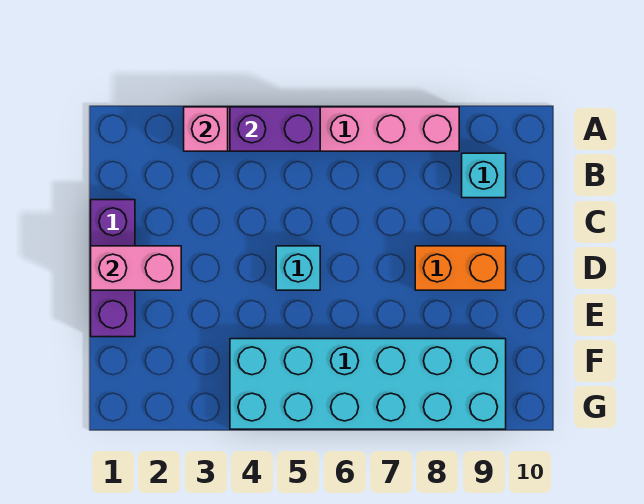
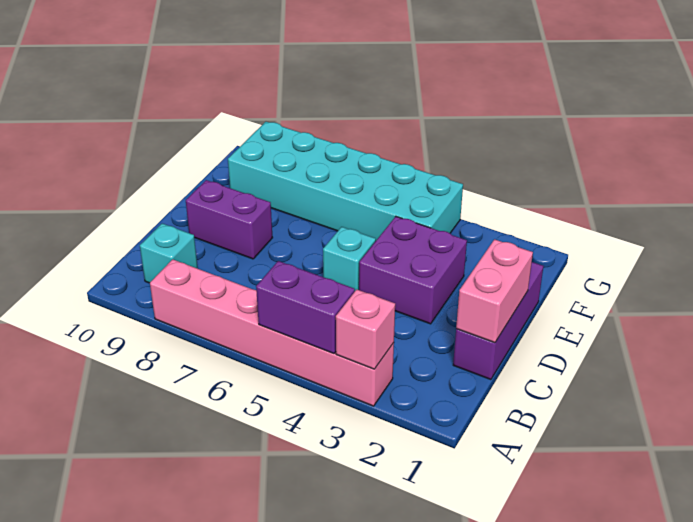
pink brick D1:D2 level 2 -> pink brick C1:D1 level 2
none -> purple brick D3:E4 level 1
orange brick D8:D9 level 1 -> purple brick D8:D9 level 1

